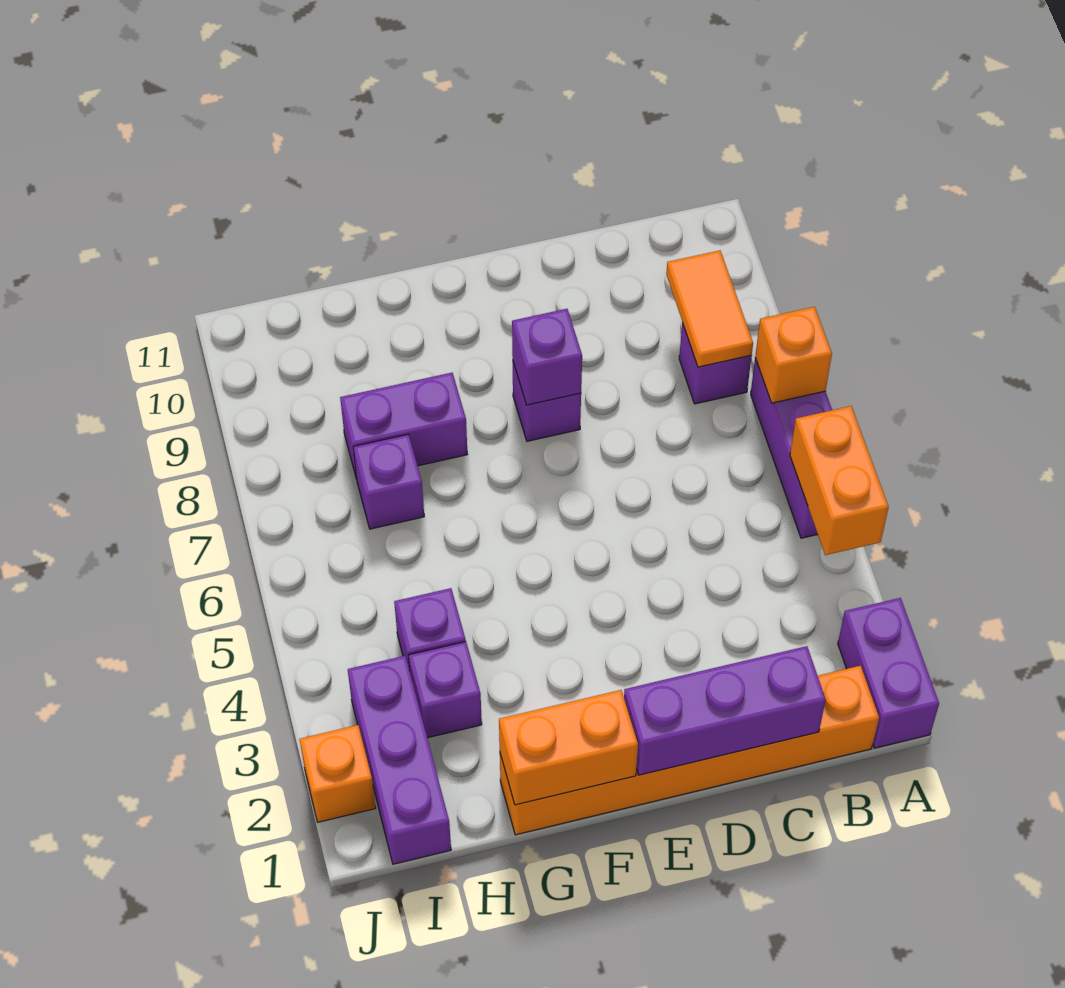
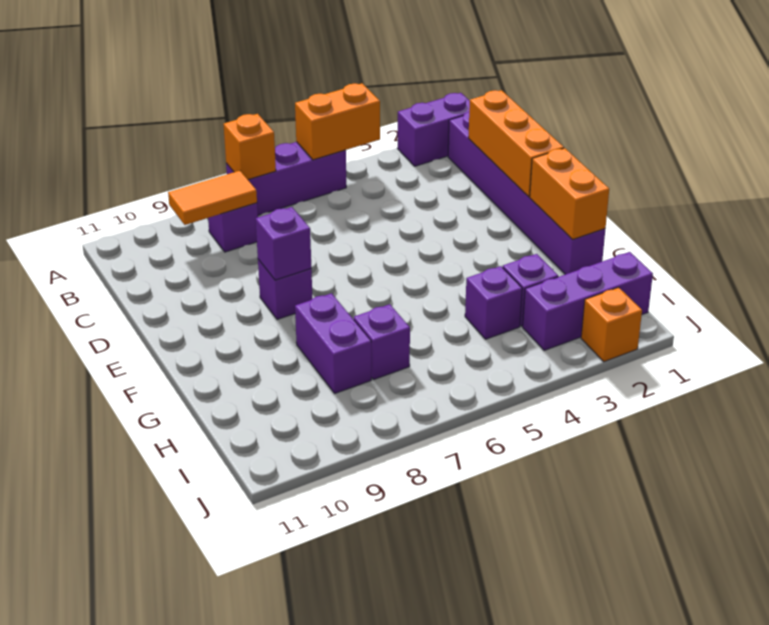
orange brick B1:G1 level 1 -> purple brick B1:G1 level 1
purple brick C1:E1 level 2 -> orange brick C1:E1 level 2

